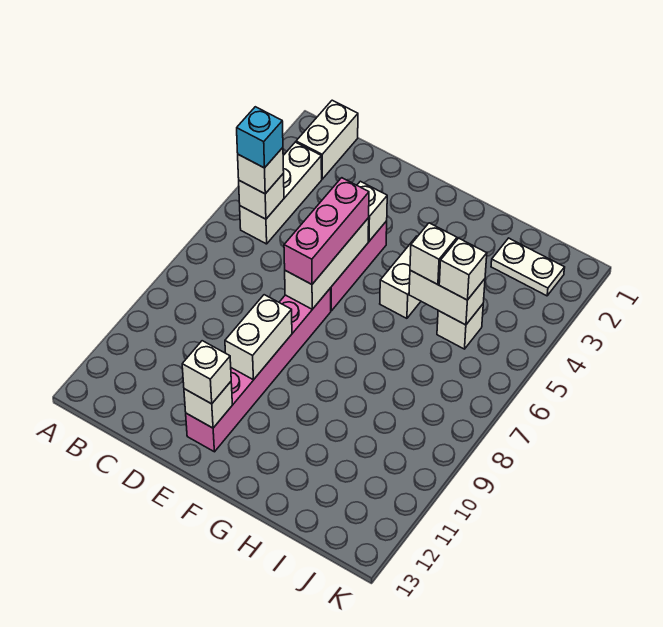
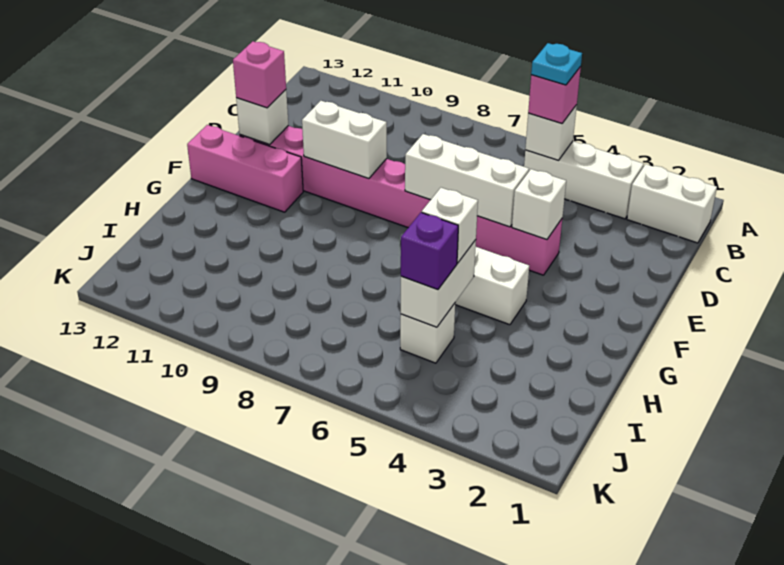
white brick B5 level 3 -> pink brick B5 level 3
cyan brick B5 level 4 -> cyan plate B5 level 4
pink brick E5:E7 level 3 -> pink brick F11:F13 level 1
white brick E12 level 3 -> pink brick E12 level 3
white plate I2:J2 level 1 -> none
white brick I5 level 3 -> purple brick I5 level 3

